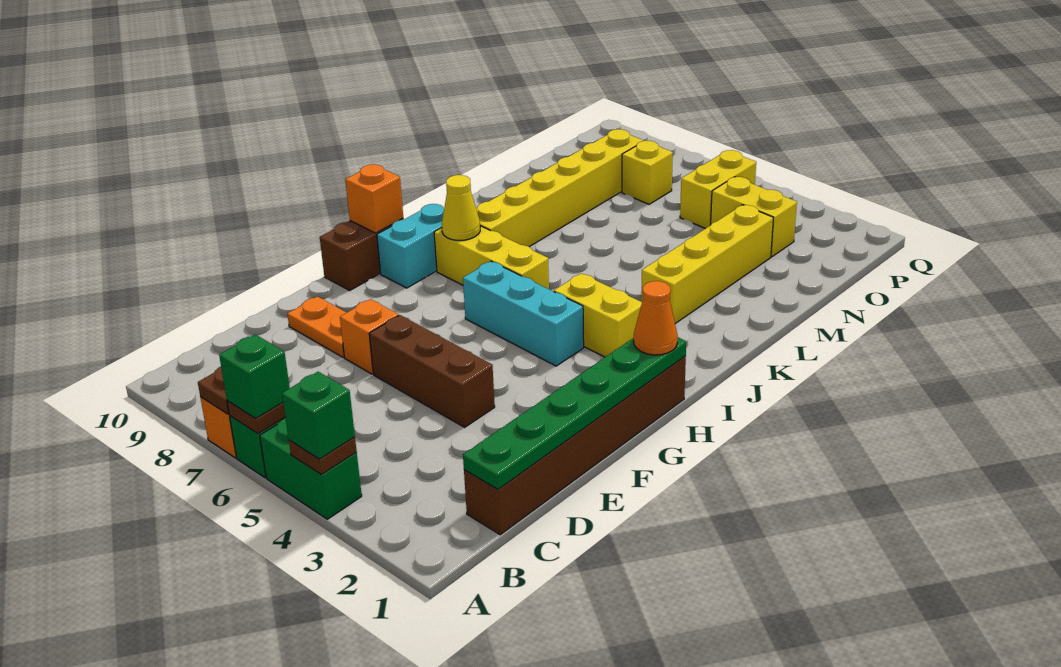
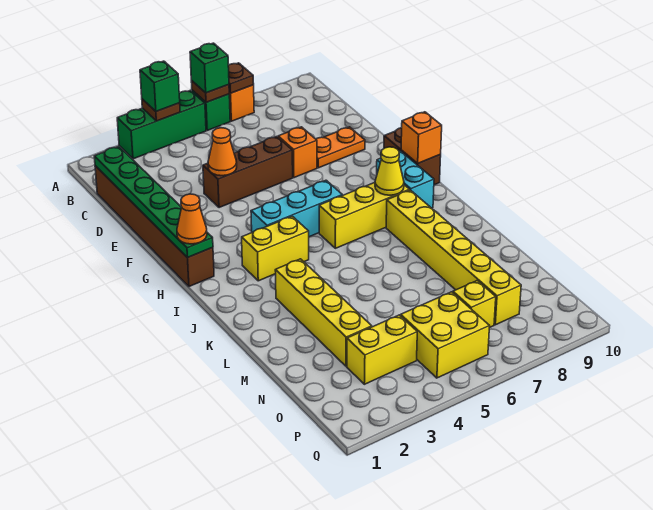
green brick A4:A5 level 1 -> green brick A3:A5 level 1
none -> orange cone E4 level 2
yellow brick O5:P5 level 1 -> yellow brick O5:P6 level 1

